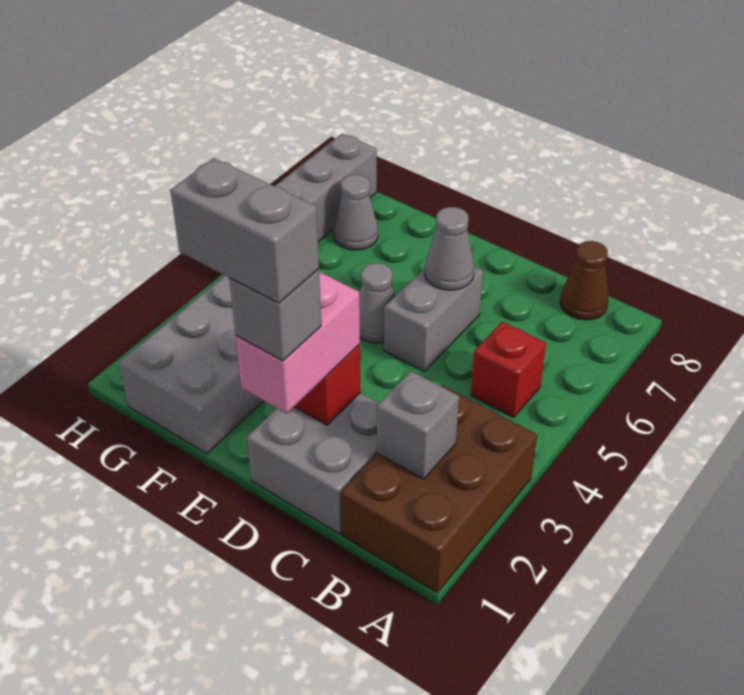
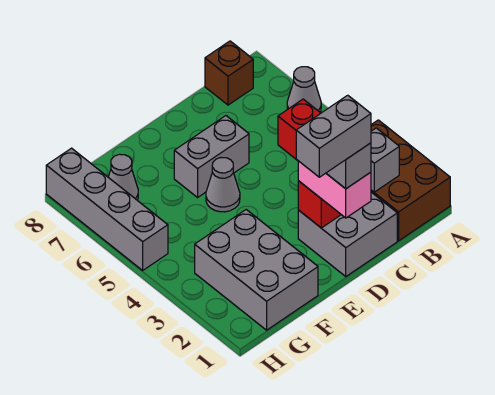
brown cone B8 level 1 -> brown brick B8 level 1
grey brick D5:D6 level 1 -> grey brick D6:E6 level 1
grey cone D6 level 2 -> grey cone A6 level 1

